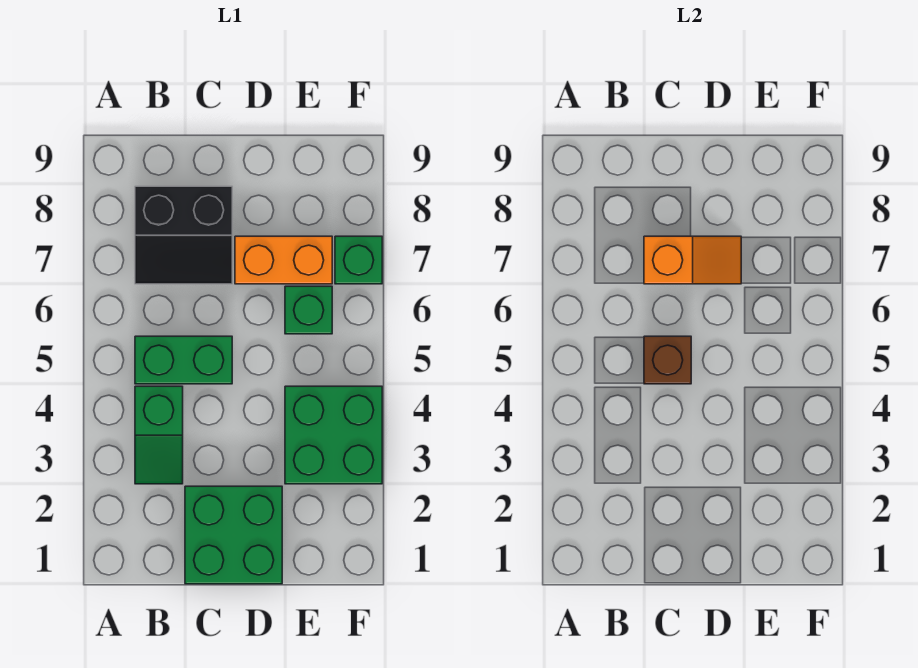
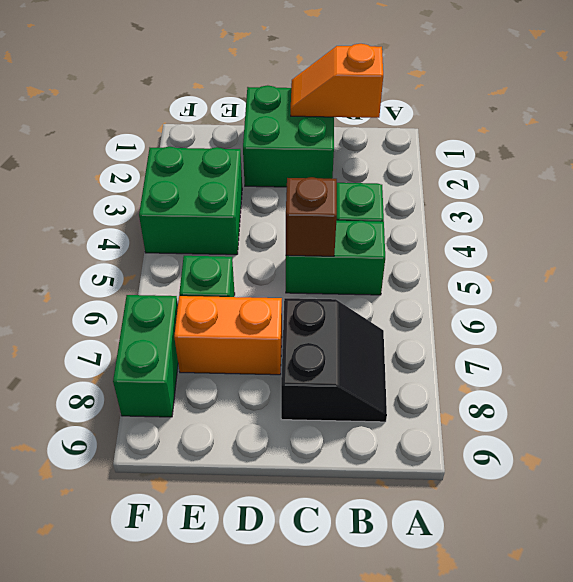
black slope B7:C8 level 1 top 8 -> black slope B7:C8 level 1 top C
orange slope C7:D7 level 2 top C -> orange slope B1:C1 level 2 top B
green brick F7 level 1 -> green brick F7:F8 level 1

